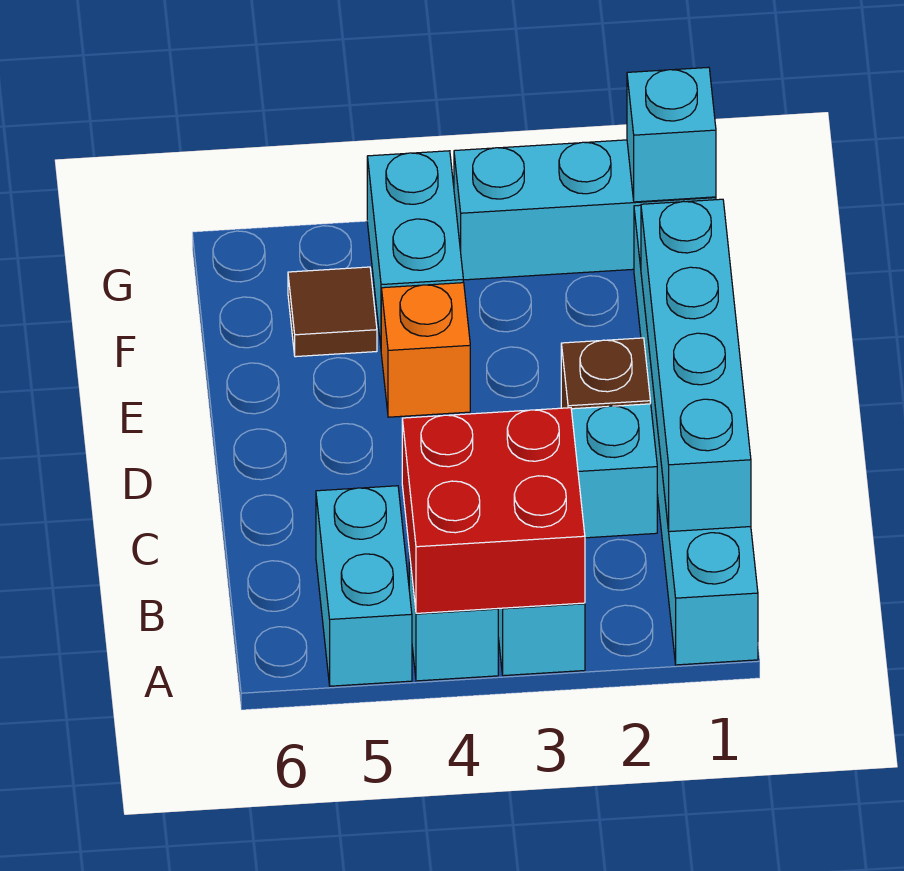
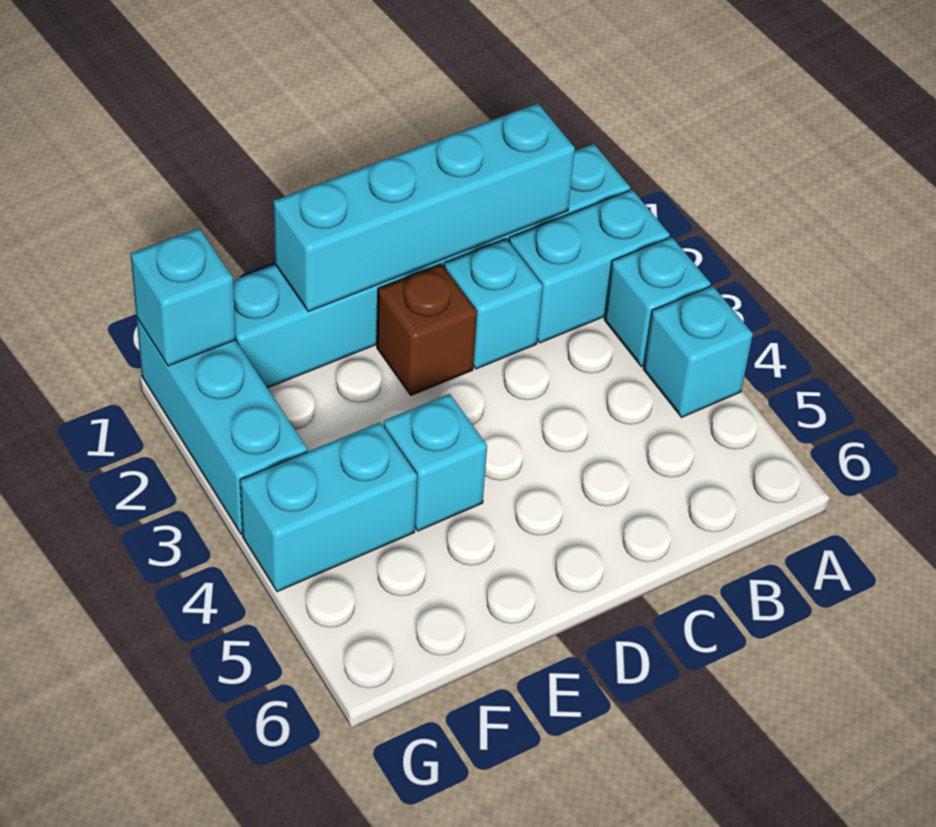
red brick A3:B4 level 2 -> none
cyan brick A5:B5 level 1 -> cyan brick A2:B2 level 1
orange brick E4 level 1 -> cyan brick E4 level 1
brown tile F5 level 1 -> none

